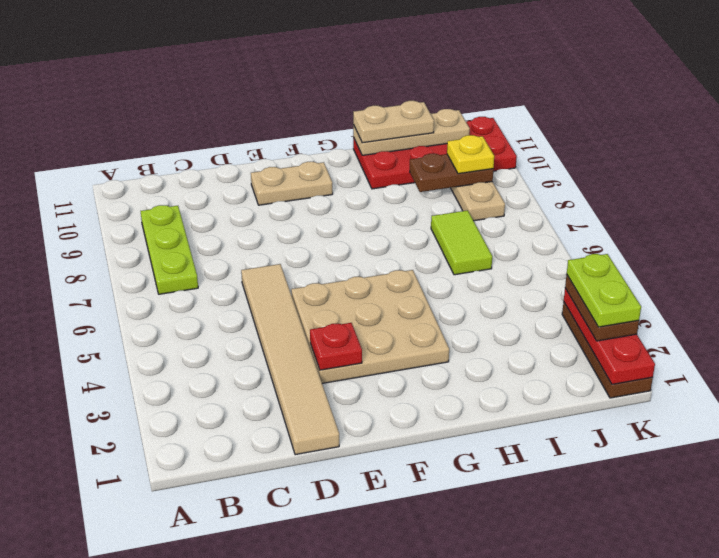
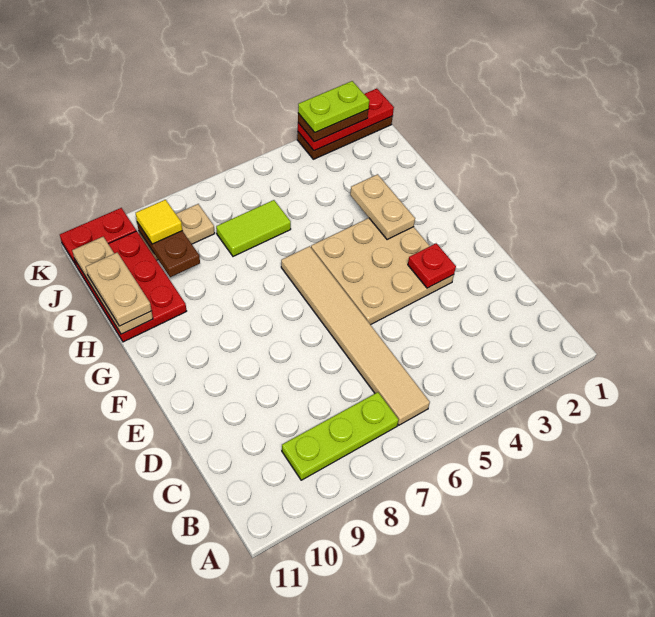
tan tile D1:D6 level 1 -> tan tile B6:G6 level 1
tan plate E10:F10 level 1 -> tan plate G3:H3 level 2
yellow plate J9 level 3 -> yellow tile J9 level 3

